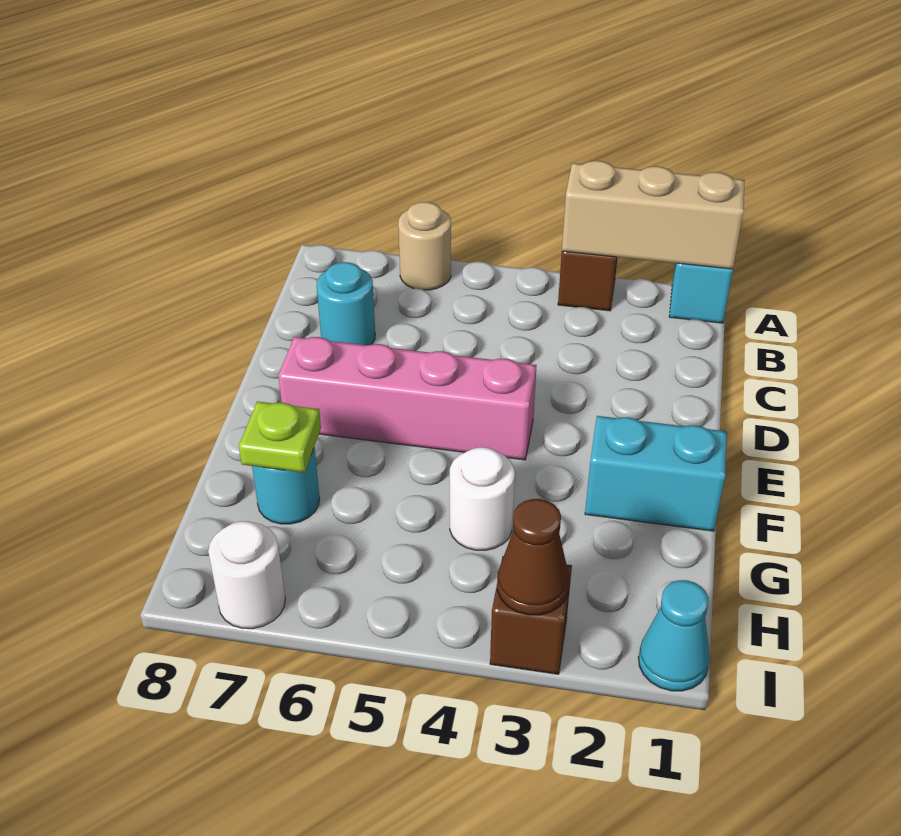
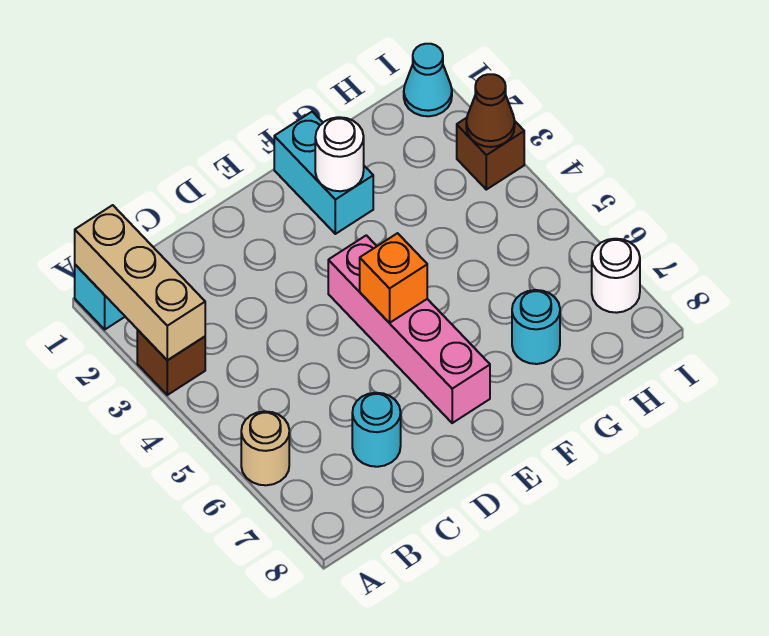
none -> orange brick E5 level 2
white round brick G4 level 1 -> white round brick F2 level 2
lime plate G7 level 2 -> none

